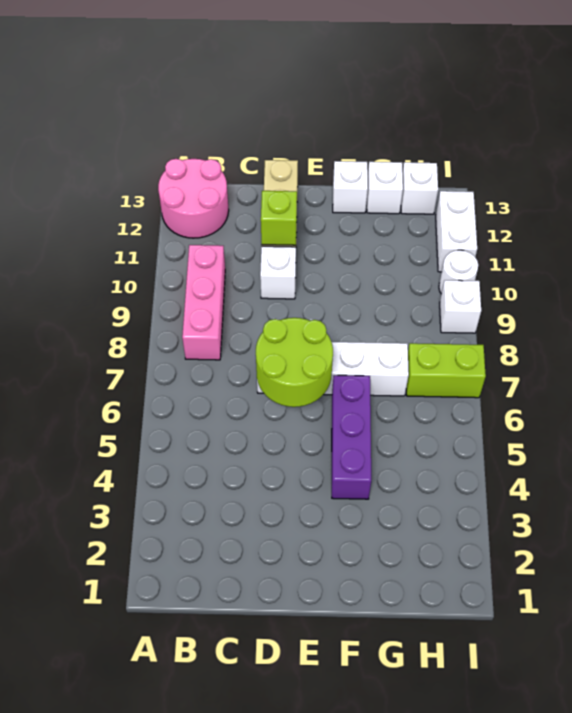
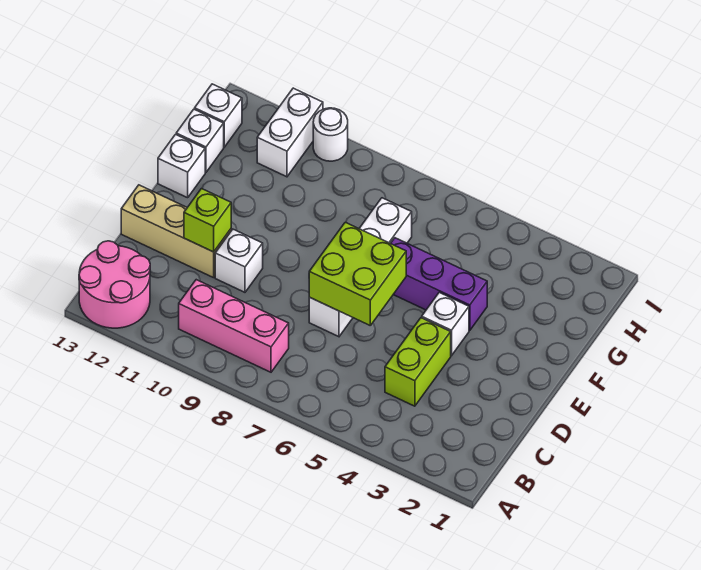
lime round brick D6:E7 level 2 -> lime brick D6:E7 level 2
lime brick H7:I7 level 1 -> lime brick C4:D4 level 1
white brick I9 level 1 -> white brick E4 level 1
white brick I11:I12 level 1 -> white brick H11:I11 level 1

